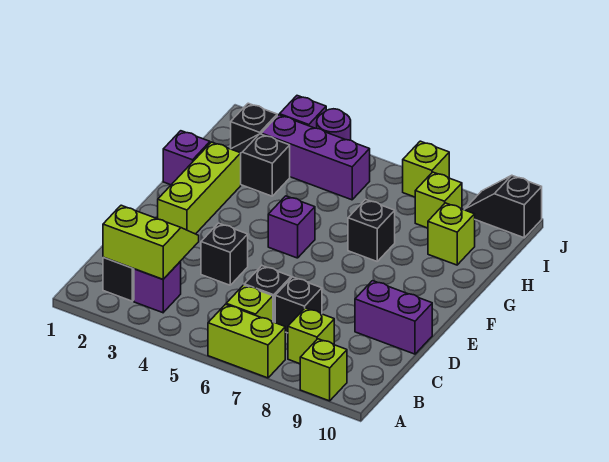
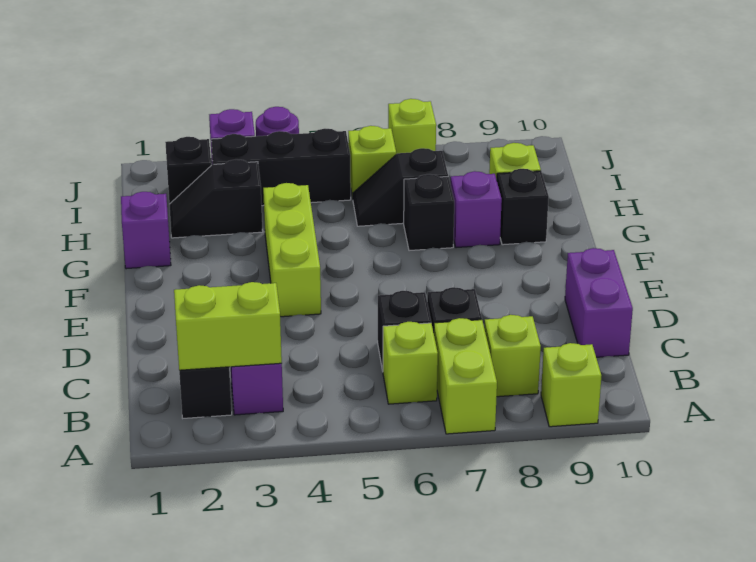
lime brick A6:A7 level 1 -> lime brick A7:B7 level 1
black brick D4 level 1 -> black brick G9 level 1
purple brick D9:D10 level 1 -> purple brick C10:D10 level 1
lime brick E2:G2 level 1 -> lime brick E4:G4 level 1
purple brick F5 level 1 -> purple brick G8 level 1
purple brick I3:I5 level 1 -> black brick I3:I5 level 1
lime brick I8 level 1 -> lime brick I6 level 1
black slope J9:J10 level 1 top 10 -> black slope H6:H7 level 1 top 7

